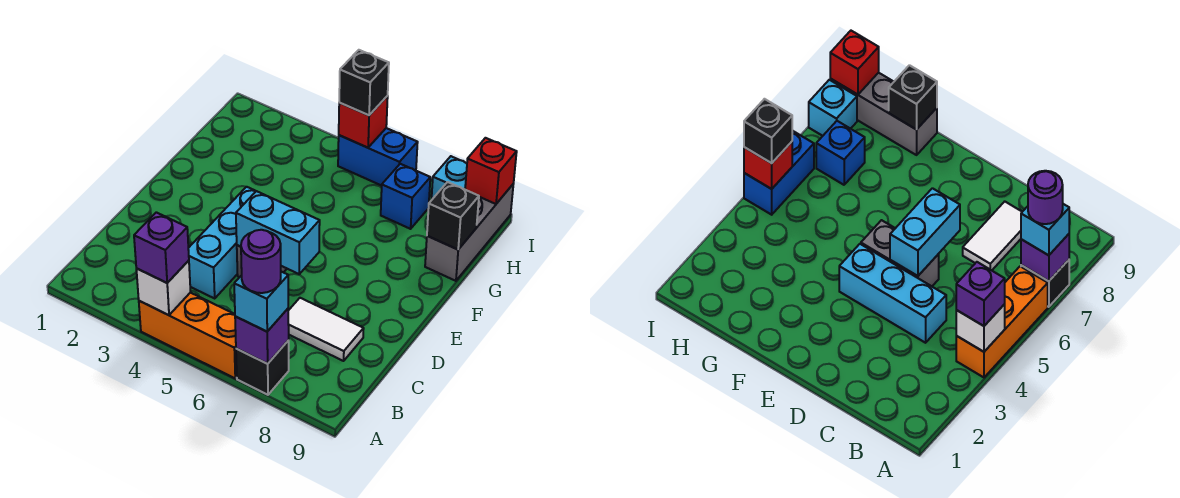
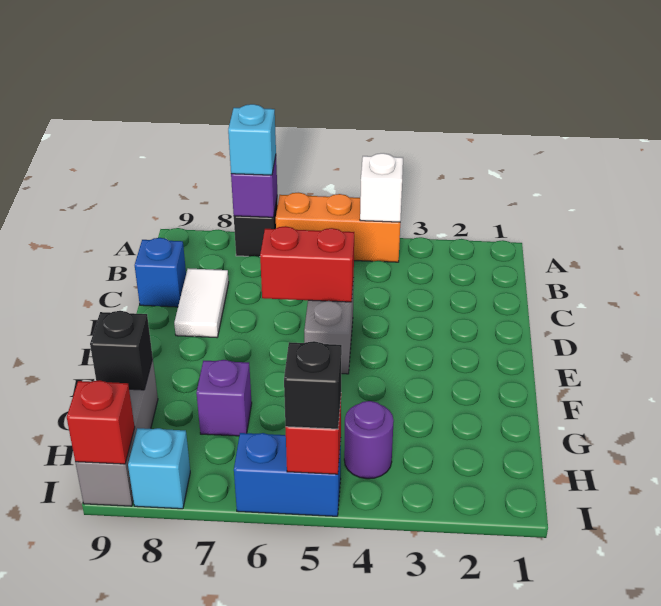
purple brick A4 level 3 -> purple brick G7 level 1
purple round brick A7 level 4 -> purple round brick H4 level 1
cyan brick C4:E4 level 1 -> none
white tile C7:C8 level 1 -> white tile C8:D8 level 1
cyan brick D5:D6 level 2 -> red brick D5:D6 level 2
blue brick H7 level 1 -> blue brick C9 level 1

